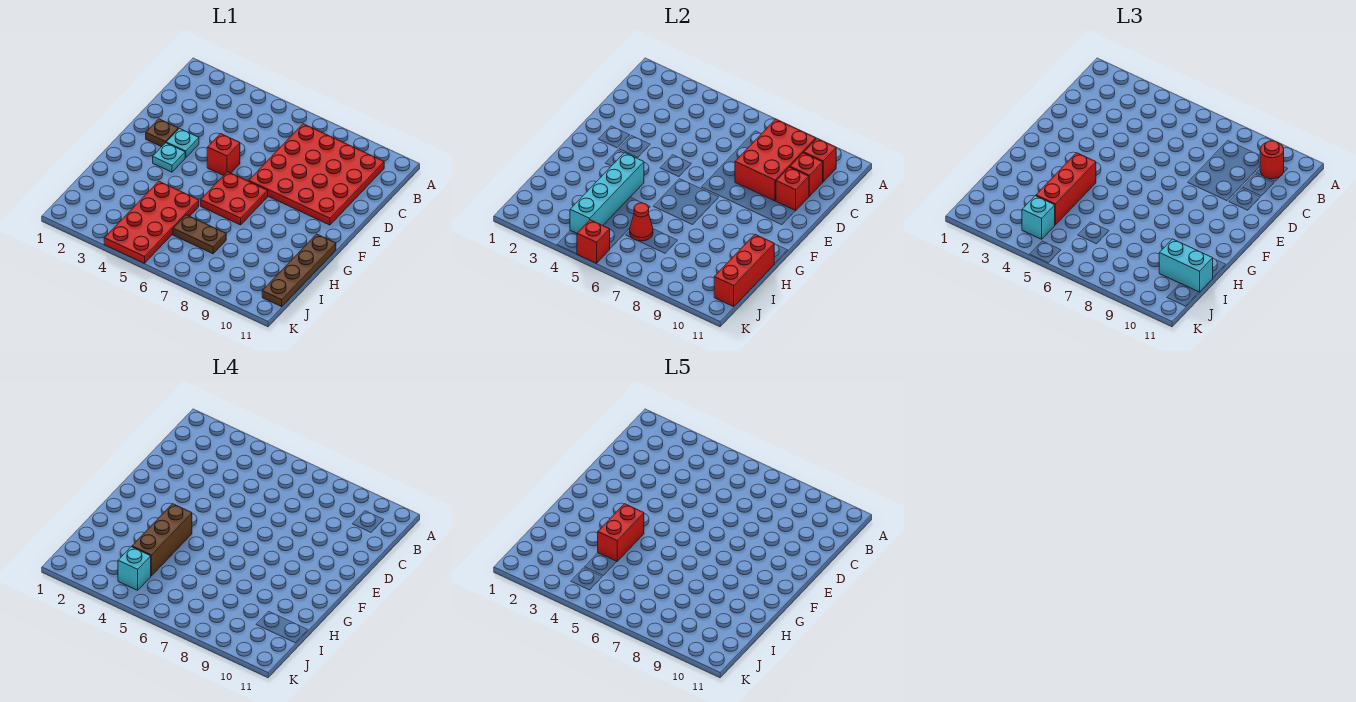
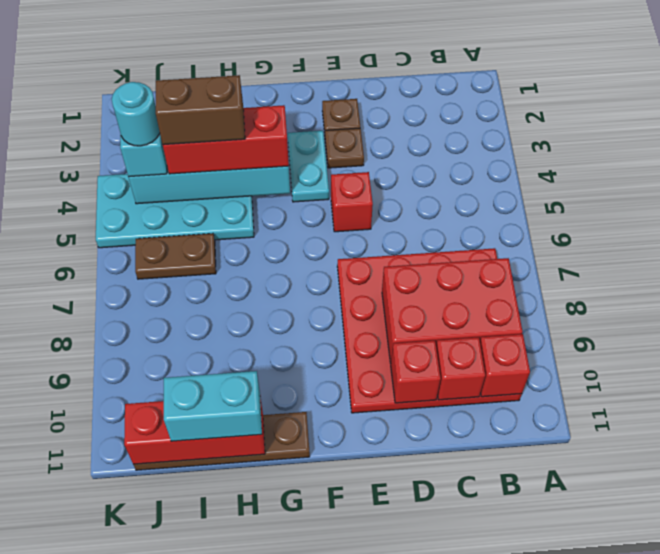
red round brick B10 level 3 -> none
cyan plate E3 level 1 -> brown plate E3 level 1
cyan plate F3 level 1 -> cyan plate F3:F4 level 1
red plate F6:G7 level 1 -> none
brown brick G4:I4 level 4 -> brown brick H4:I4 level 4
red brick G4:H4 level 5 -> none
red plate H4:K5 level 1 -> cyan plate H4:K5 level 1
brown plate I6:I7 level 1 -> brown plate I6:J6 level 1
red cone I6 level 2 -> none
cyan brick I10:I11 level 3 -> cyan brick H11:I11 level 3
cyan brick J4 level 4 -> cyan round brick J4 level 4
red brick K5 level 2 -> none

